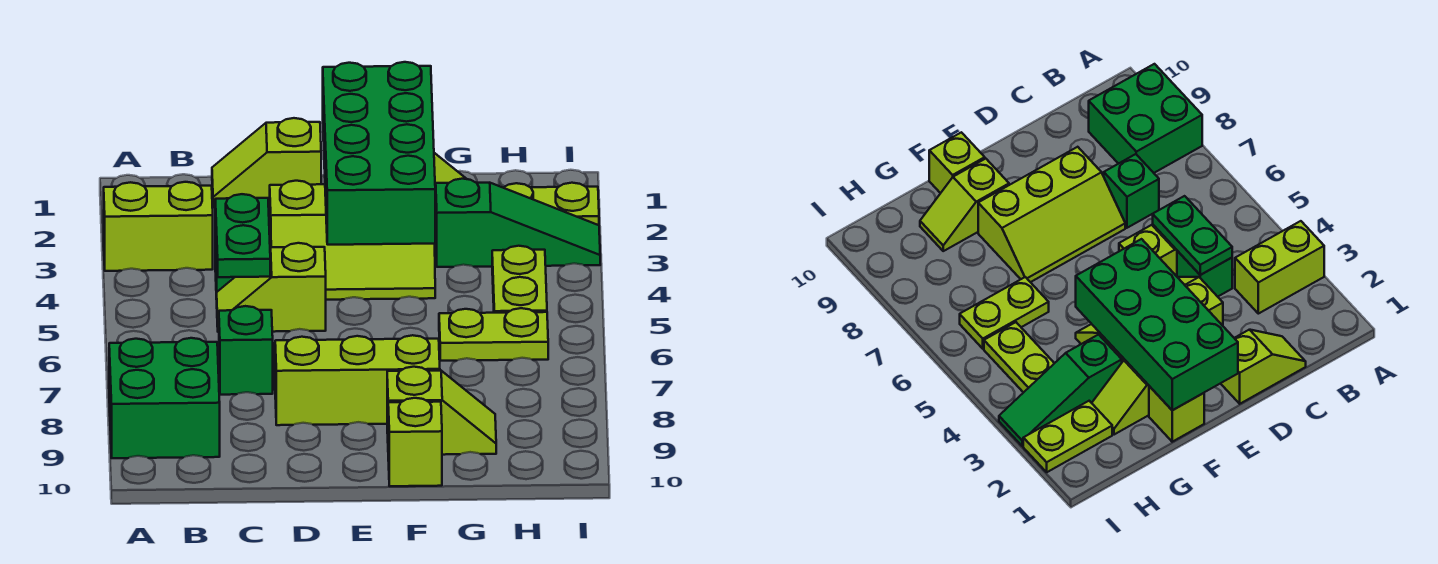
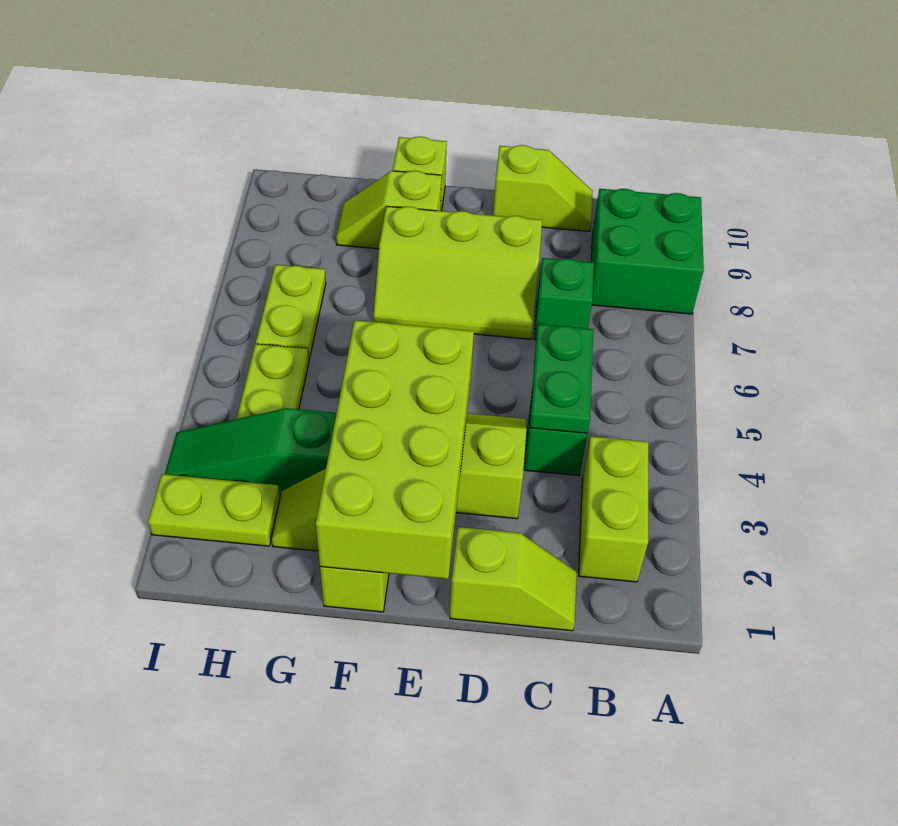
lime brick A3:B3 level 1 -> lime brick B2:B3 level 1
lime slope C5:D5 level 1 top D -> lime slope C10:D10 level 1 top D
green brick E1:F4 level 2 -> lime brick E1:F4 level 2
lime plate G6:H6 level 1 -> lime plate H6:H7 level 1

